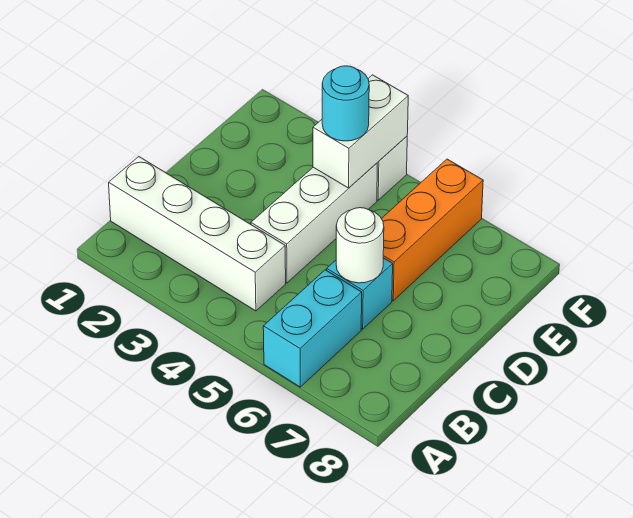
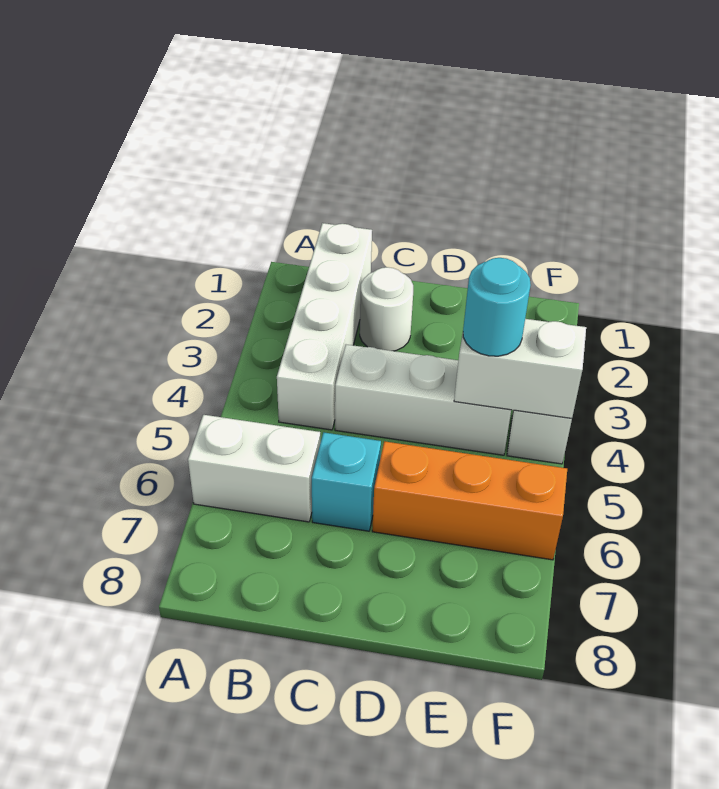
cyan brick A6:B6 level 1 -> white brick A6:B6 level 1
white round brick C6 level 2 -> white round brick C2 level 1

